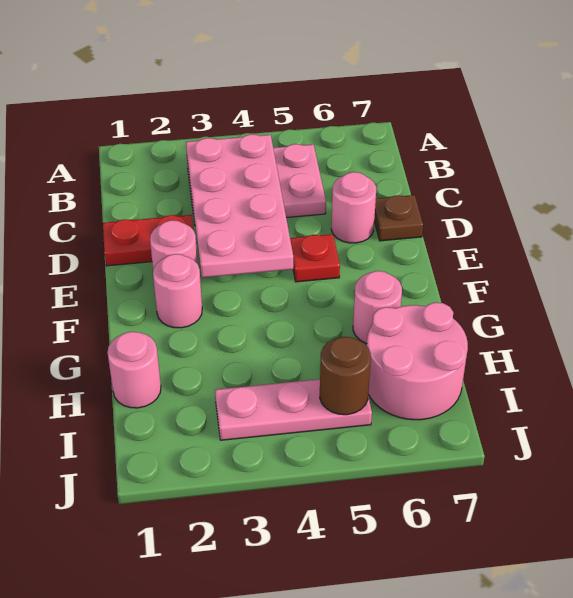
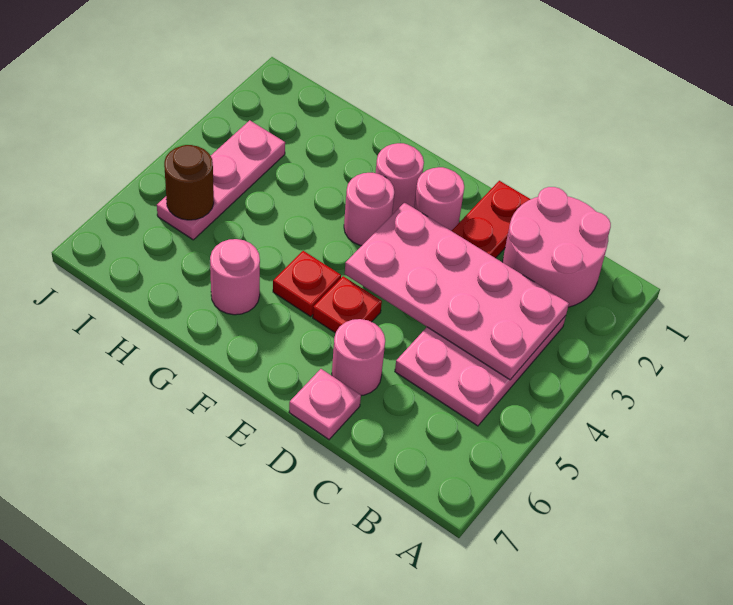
brown plate D7 level 1 -> pink plate D7 level 1
none -> red plate F5 level 1
pink round brick H1 level 1 -> pink round brick F3 level 1
pink round brick H6:I7 level 1 -> pink round brick B1:C2 level 1

